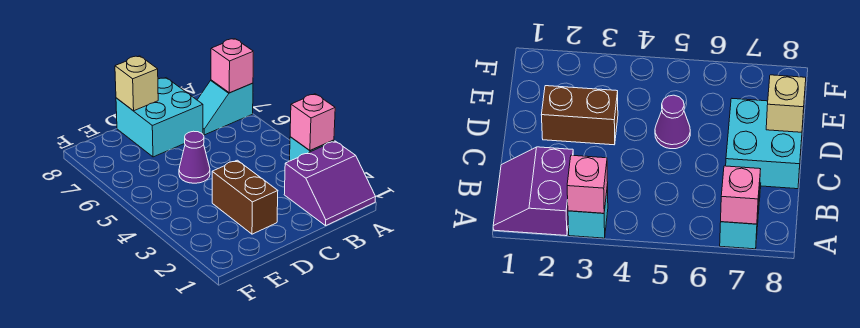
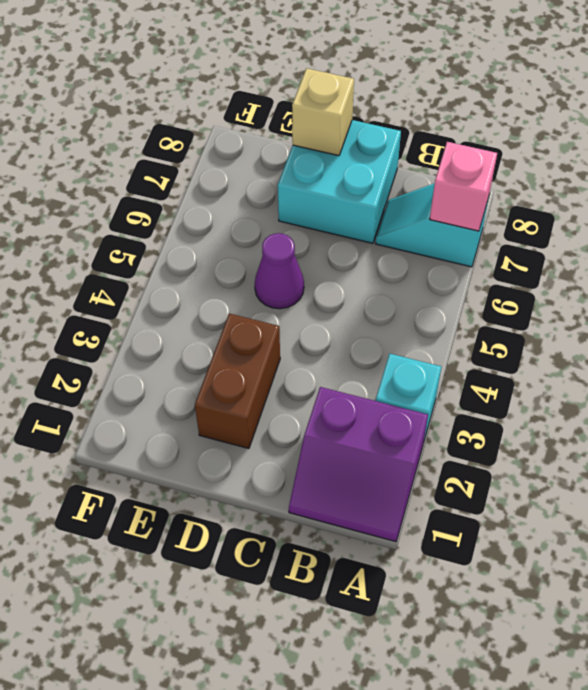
pink brick A3 level 2 -> none

